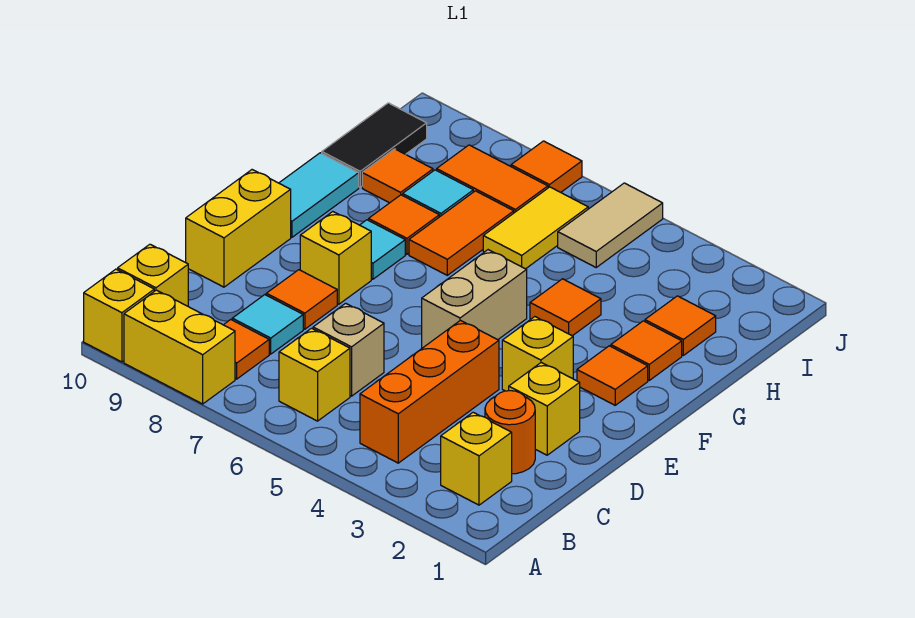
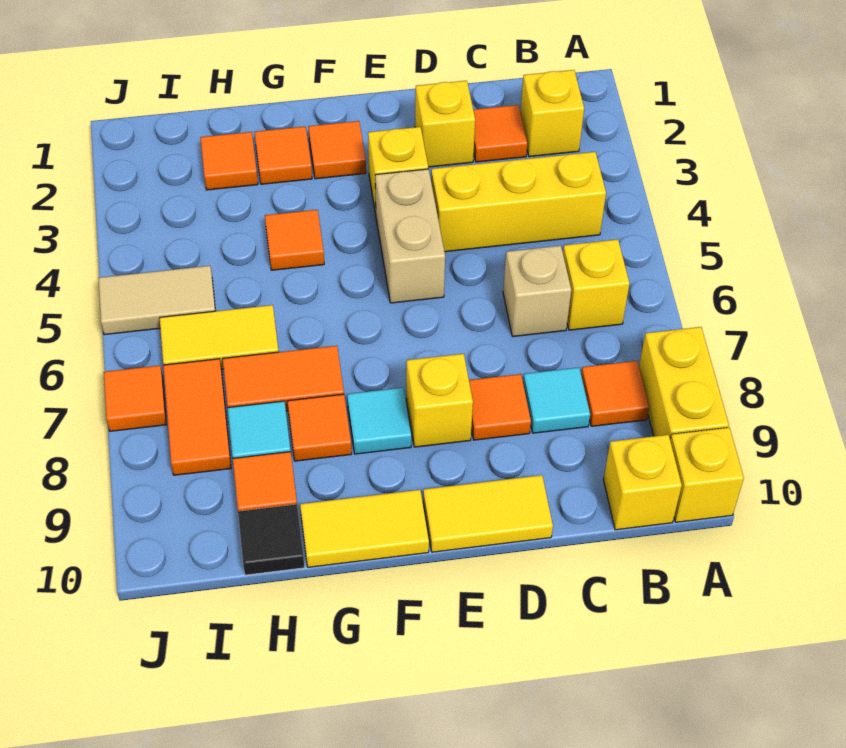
orange brick B4:D4 level 1 -> yellow brick B4:D4 level 1
orange round brick C2 level 1 -> orange tile C2 level 1
yellow brick D10:E10 level 1 -> yellow tile D10:E10 level 1
tan brick E5:F5 level 1 -> tan brick E4:E5 level 1
cyan tile F10:G10 level 1 -> yellow tile F10:G10 level 1
black tile H10:I10 level 1 -> black tile H10 level 1

